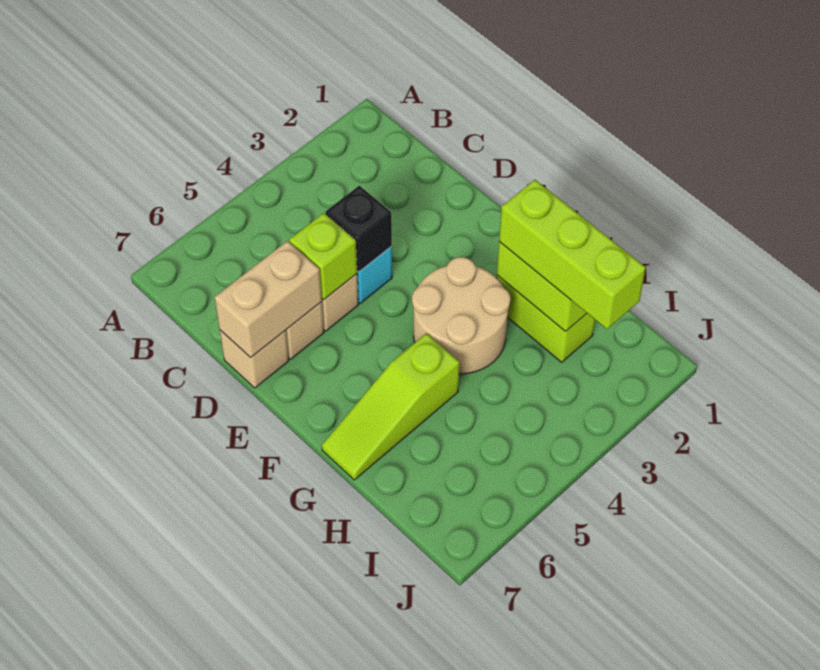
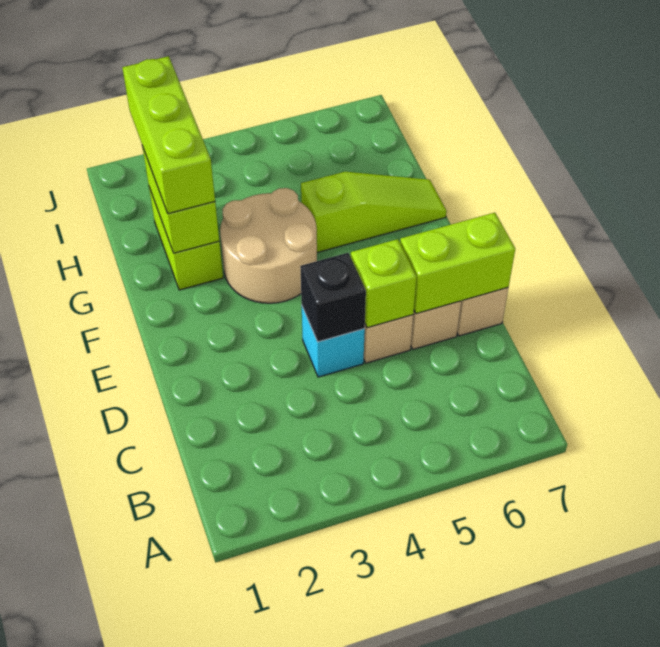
tan brick D6:D7 level 2 -> lime brick D6:D7 level 2

